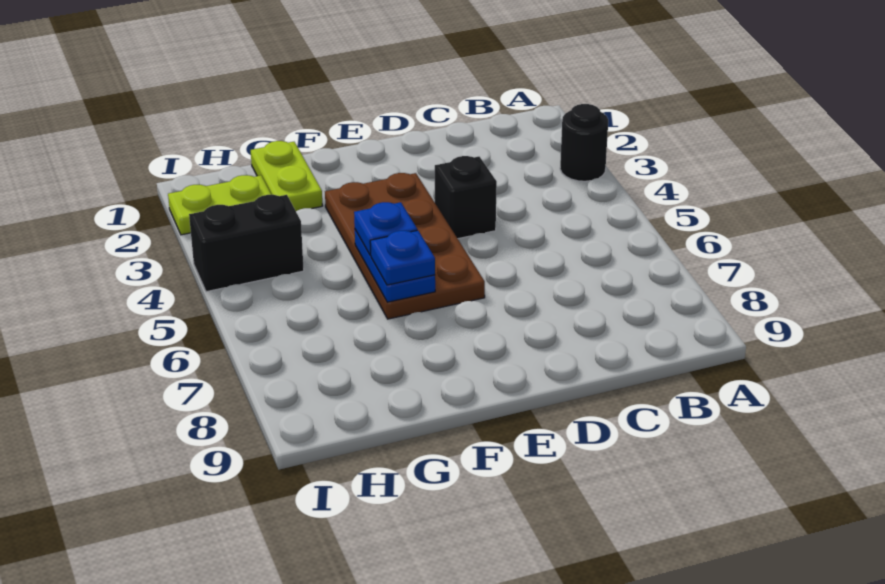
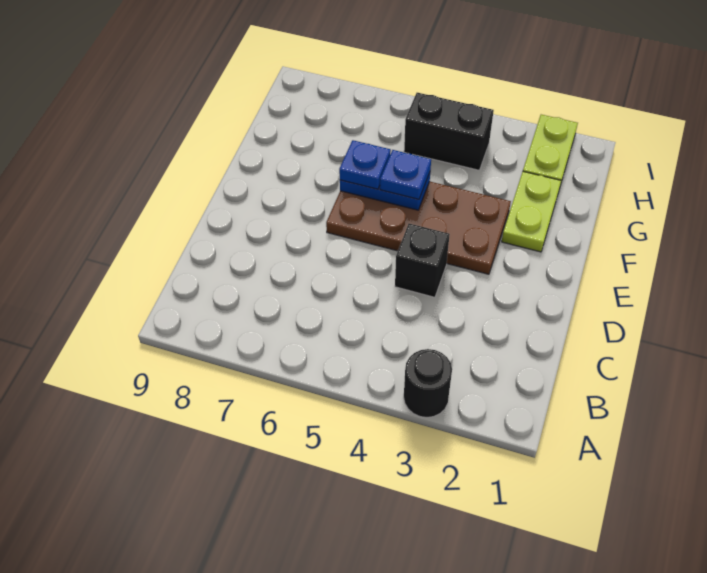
lime plate G1:G2 level 1 -> lime plate F2:G2 level 1
black brick H4:I4 level 1 -> black brick H4:H5 level 1

